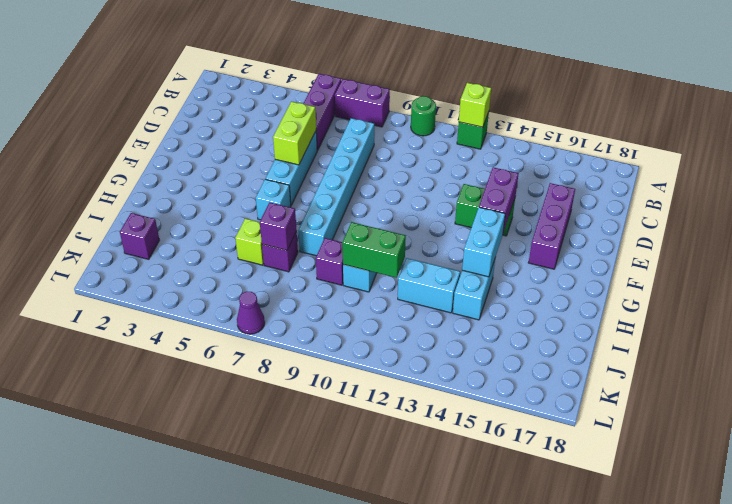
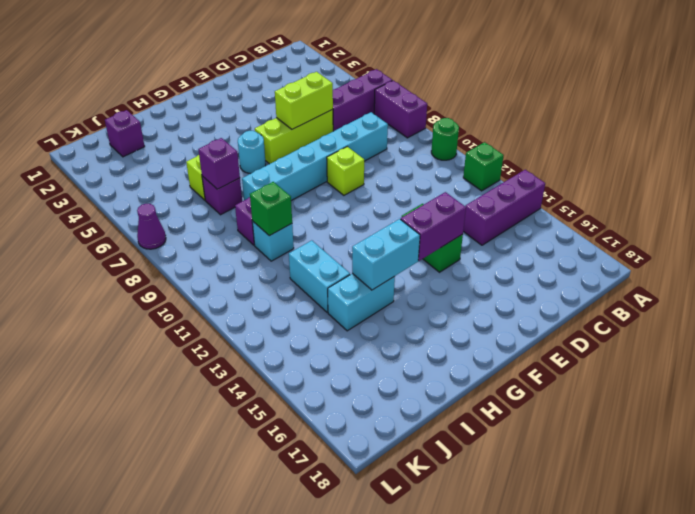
lime brick A12 level 2 -> lime brick E9 level 1
cyan brick D6:F6 level 1 -> lime brick D6:F6 level 1
purple brick D16:F16 level 1 -> purple brick A14:C14 level 1
cyan brick G6 level 1 -> cyan round brick G6 level 1
green brick I10:I11 level 2 -> green brick I10 level 2

